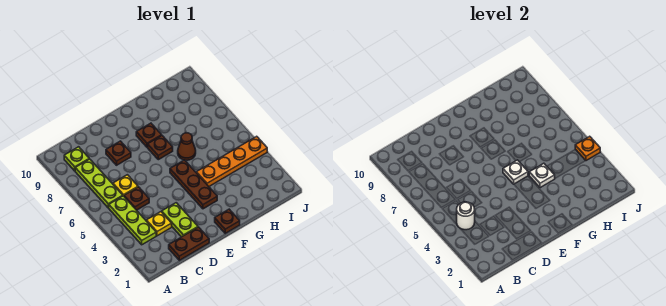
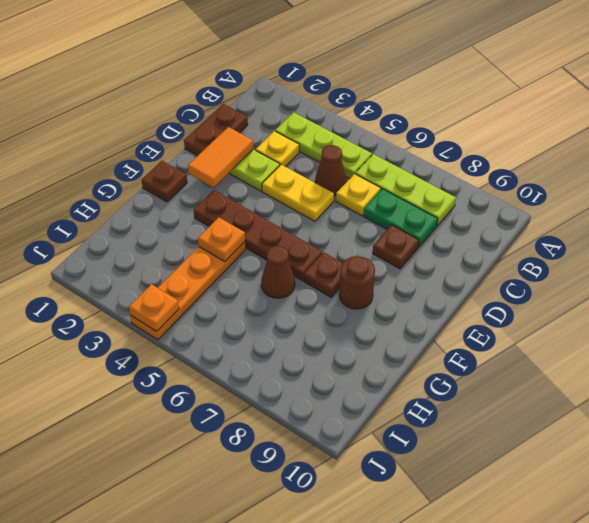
white round brick B4 level 2 -> none
lime plate B9 level 1 -> none
brown plate C5 level 1 -> brown cone C5 level 1
none -> green plate C7:C8 level 1
none -> orange tile D2:E2 level 2
none -> yellow plate D4:D5 level 1
brown plate F3:F5 level 1 -> brown plate F3:F6 level 1
white plate F5 level 2 -> none
brown plate F8 level 1 -> brown round brick F8 level 1
white plate G4 level 2 -> orange plate G4 level 2

